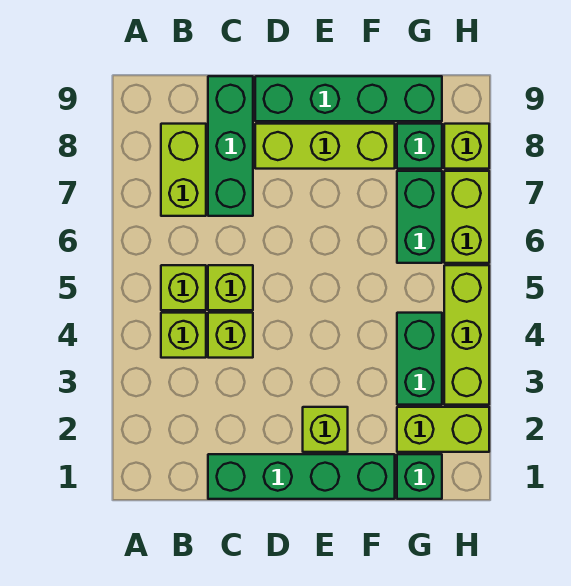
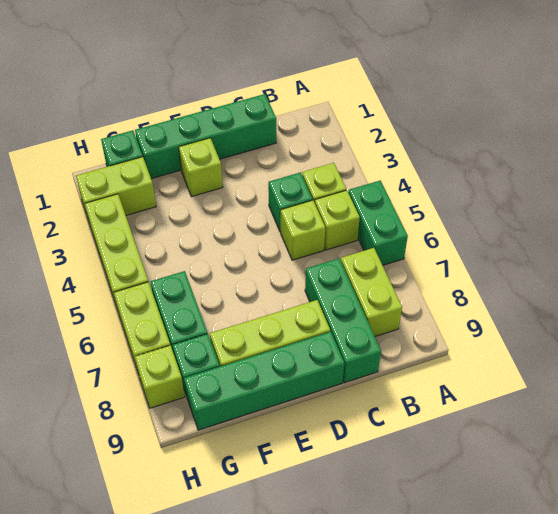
lime brick C4 level 1 -> green brick C4 level 1
green brick G3:G4 level 1 -> green brick A5:A6 level 1

